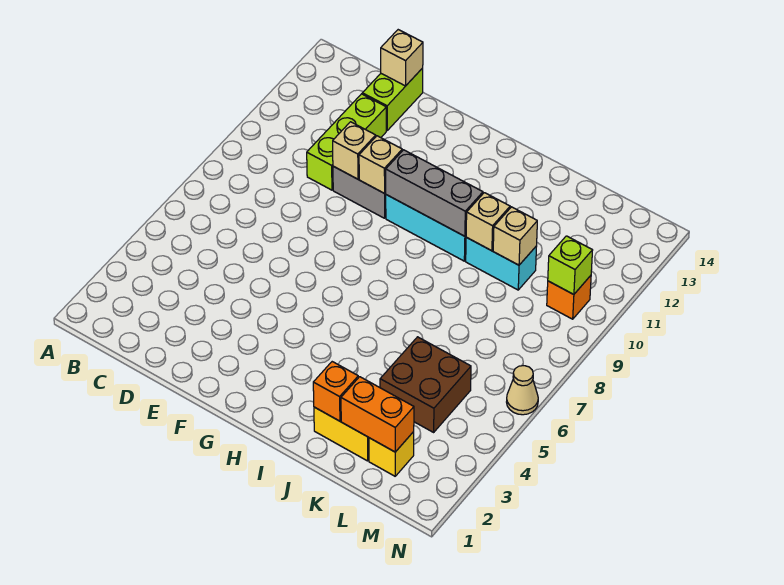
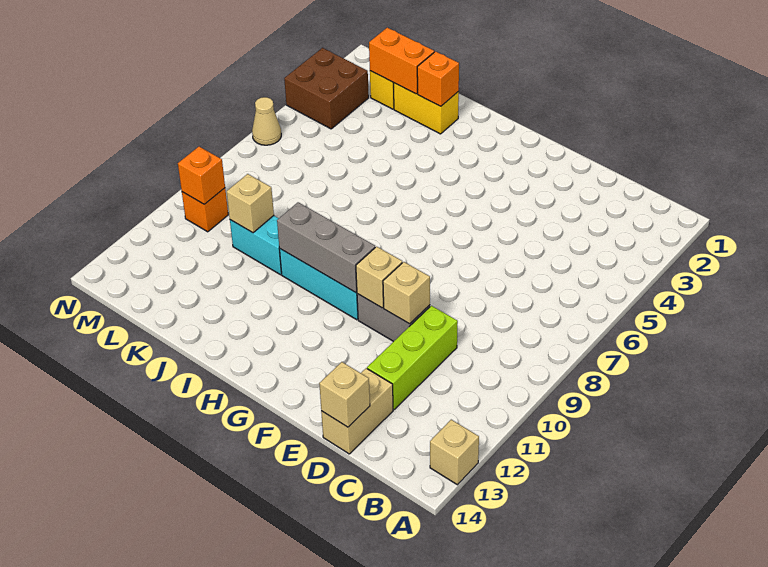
lime brick D13:D14 level 1 -> tan brick D13:D14 level 1
tan brick J10 level 2 -> tan brick A13 level 1
brown brick K4:L5 level 1 -> brown brick M3:N4 level 1
lime brick M10 level 2 -> orange brick M10 level 2

